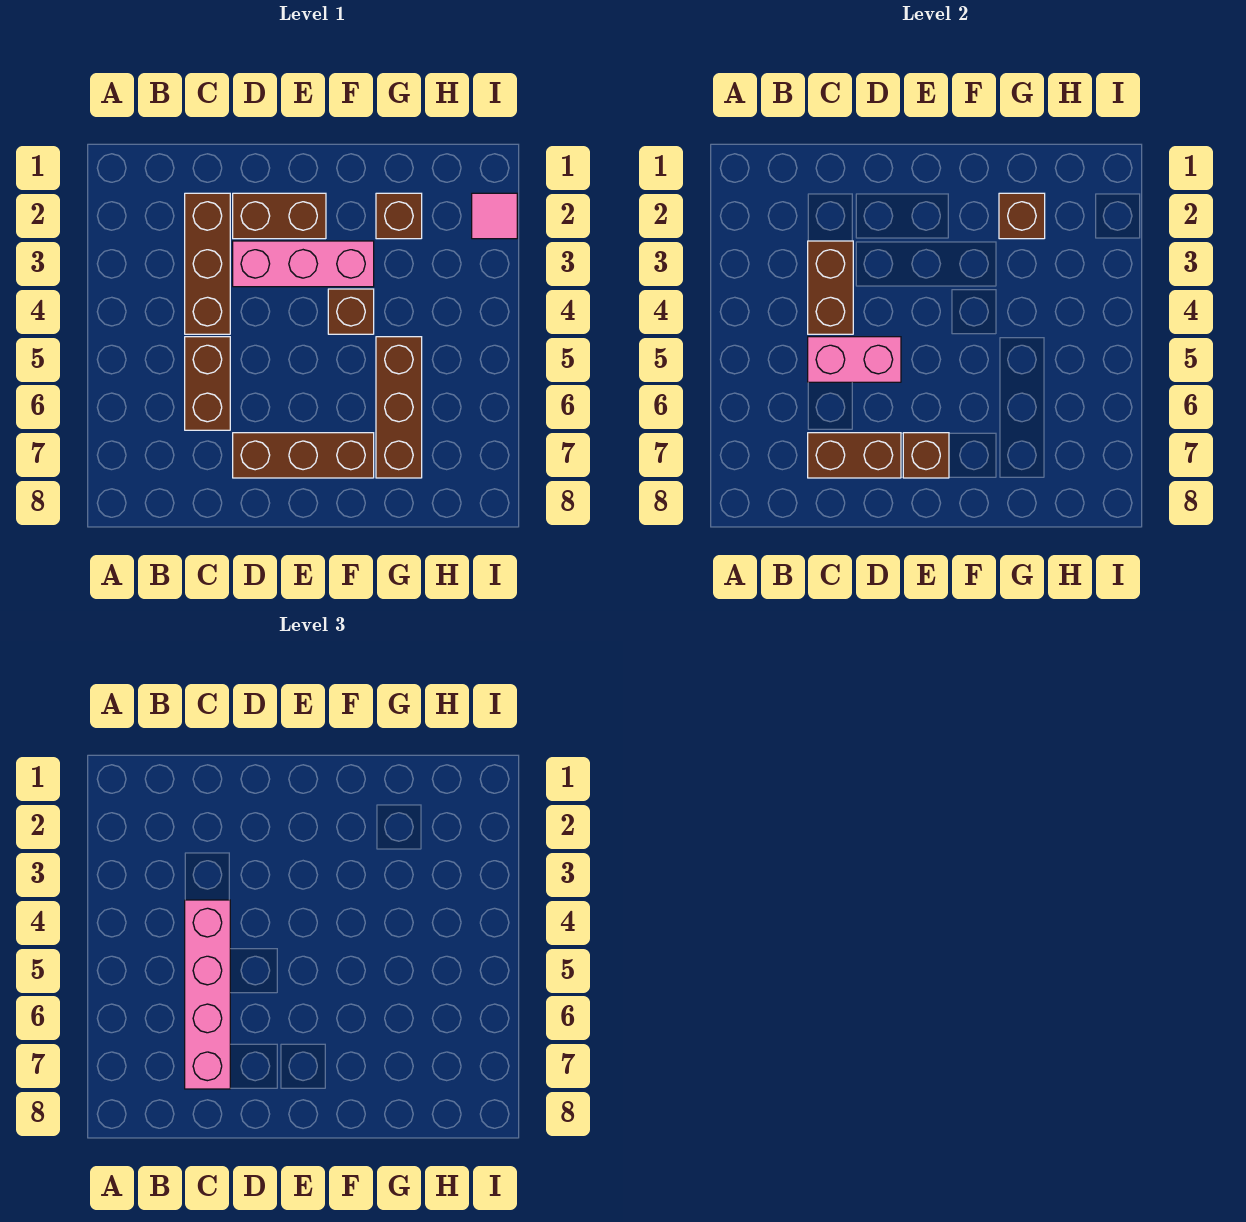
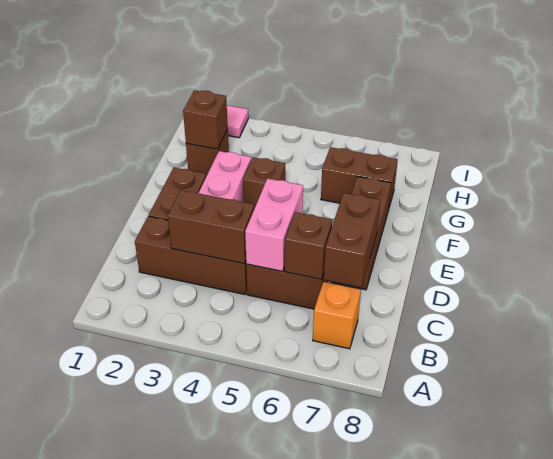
none -> orange brick B7 level 1
pink brick C4:C7 level 3 -> none
brown brick E7 level 2 -> brown brick C6 level 2
brown brick G5:G7 level 1 -> brown brick G6:G7 level 1

